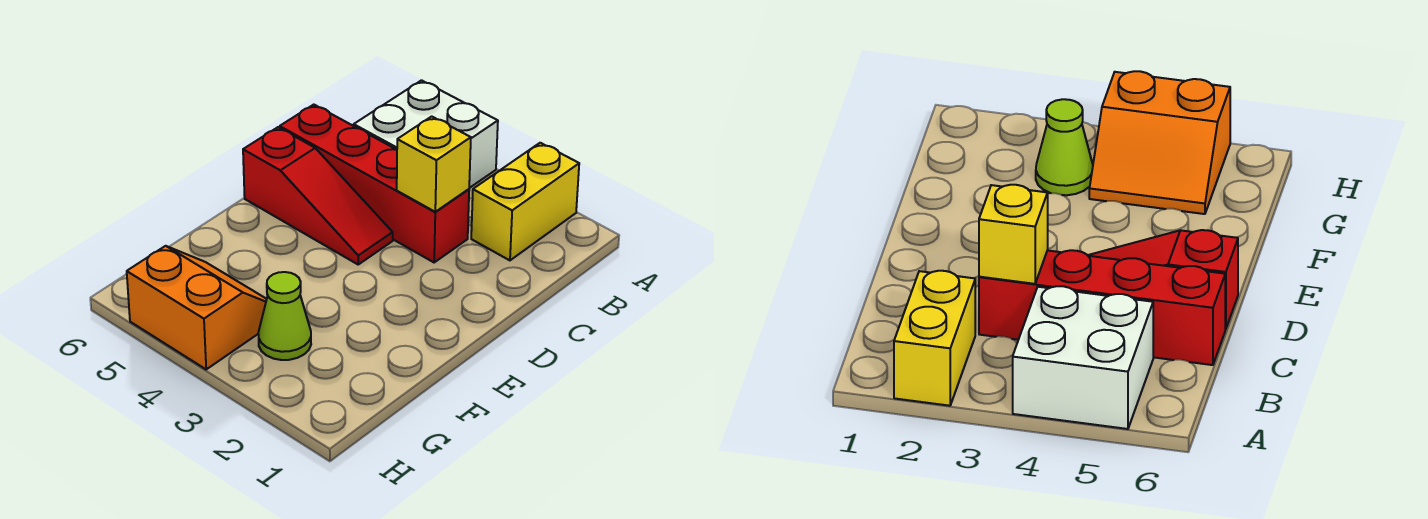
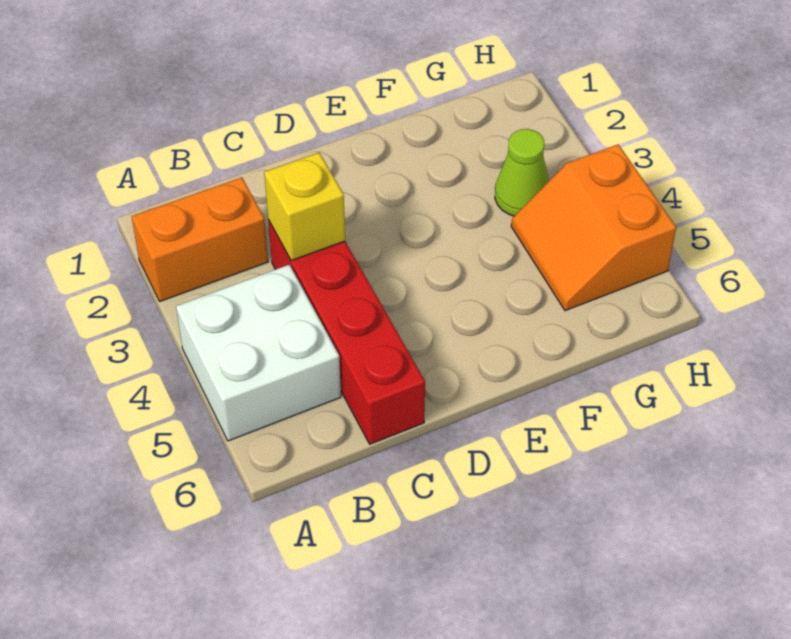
yellow brick A2:B2 level 1 -> orange brick A2:B2 level 1
red slope D4:D6 level 1 top 6 -> none

